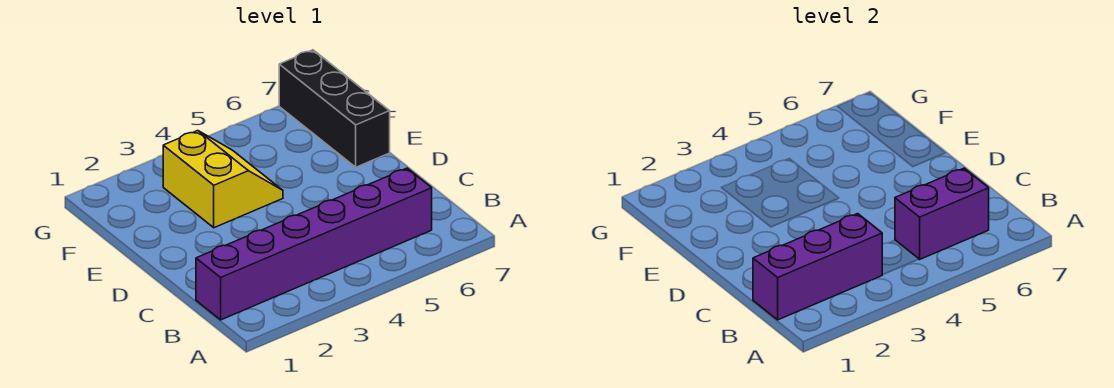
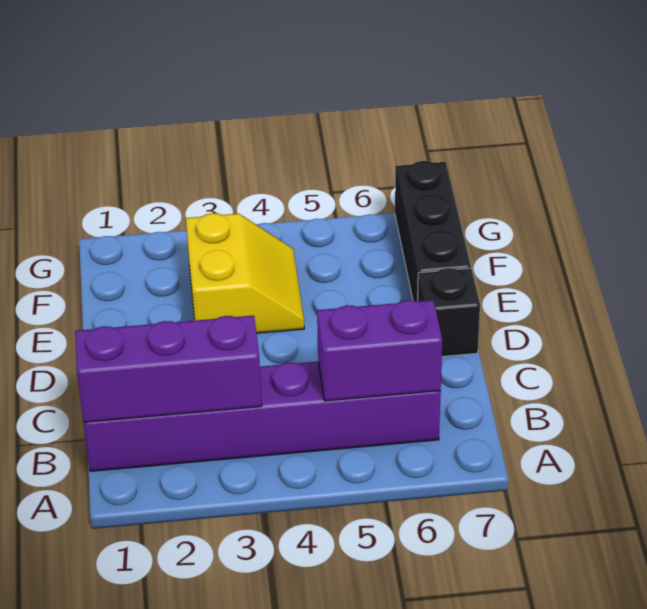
none -> black brick D7 level 1

